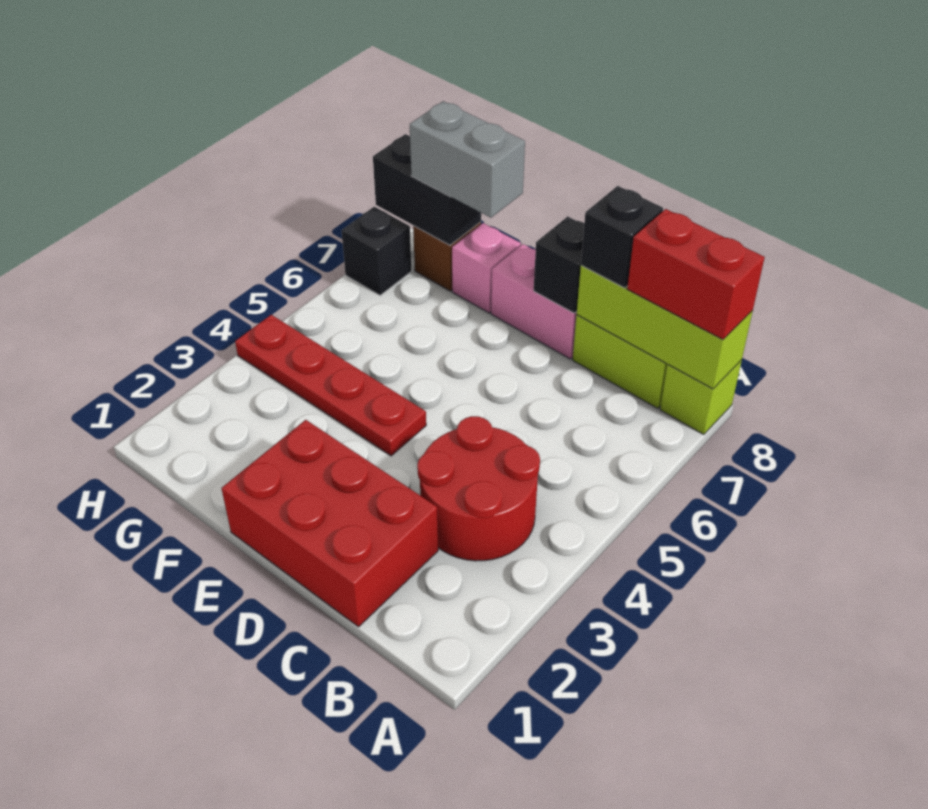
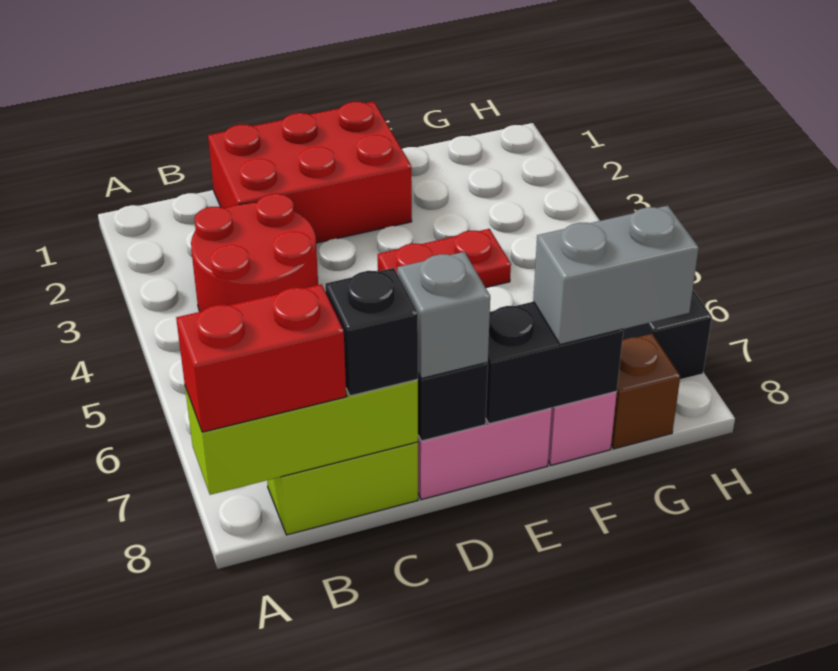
lime brick A8 level 1 -> none
none -> grey brick D8 level 3
red plate E4:H4 level 1 -> red plate E4:F4 level 1
black brick G8:H8 level 2 -> black brick E8:F8 level 2

